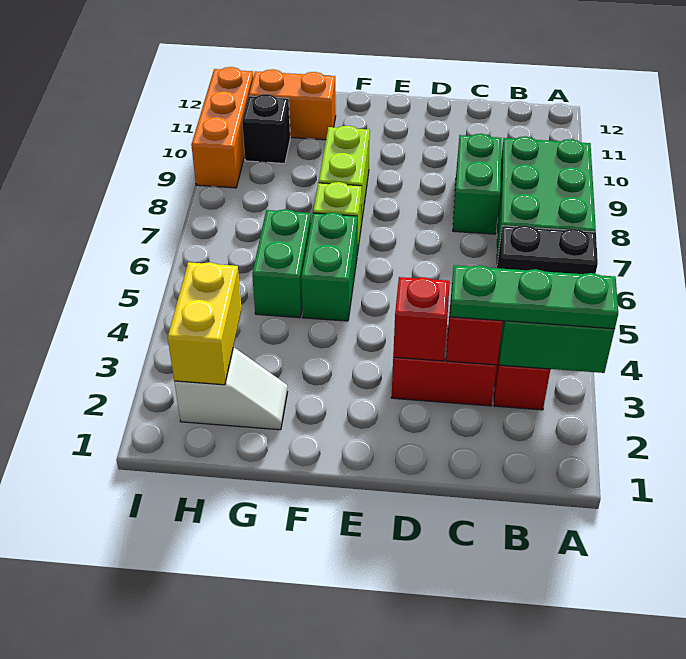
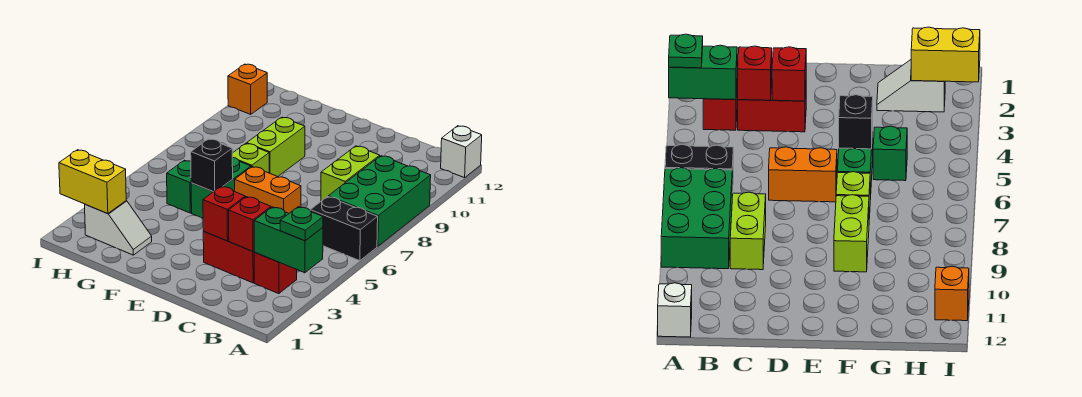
green plate A3:C3 level 3 -> green plate A3 level 3
none -> white brick A12 level 1
green brick C8:C9 level 1 -> lime brick C8:C9 level 1
green brick G5:G6 level 1 -> green brick G5 level 1
orange brick G11:H11 level 1 -> orange brick D6:E6 level 1
yellow brick H2:H3 level 2 -> yellow brick H2:I2 level 2
black brick H10 level 1 -> black brick F5 level 2
orange brick I9:I11 level 1 -> orange brick I11 level 1

